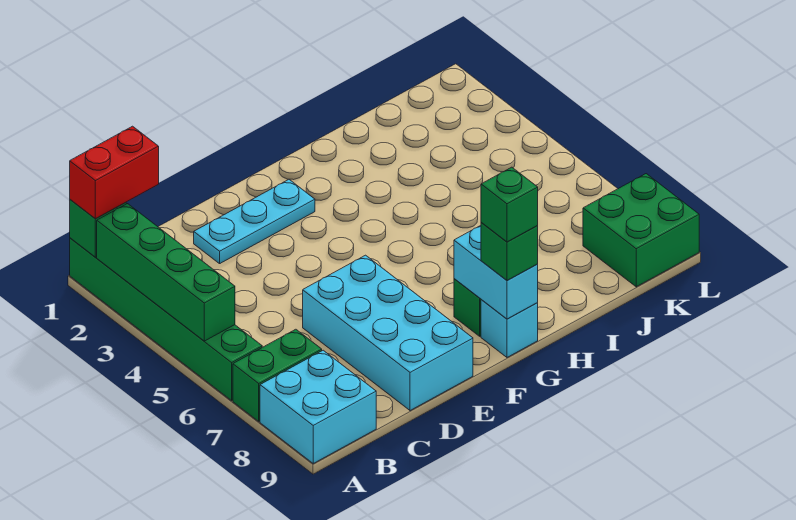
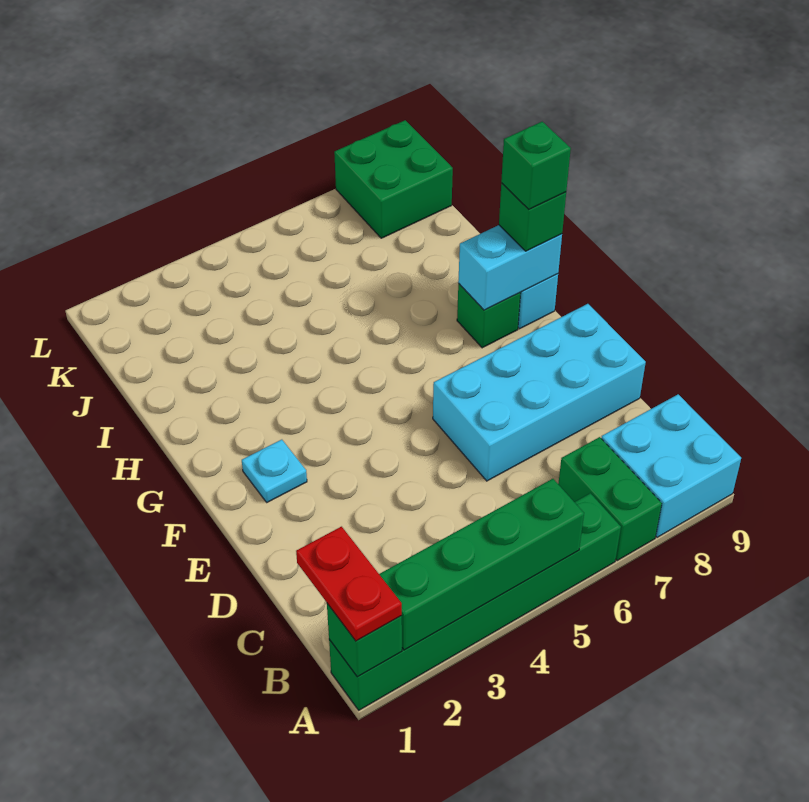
red brick A1:B1 level 3 -> red plate A1:B1 level 3
cyan plate D2:F2 level 1 -> cyan plate F2 level 1

